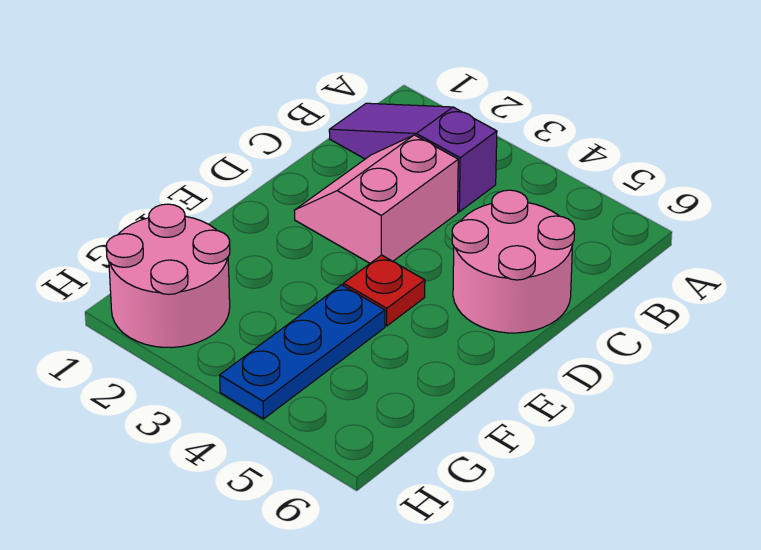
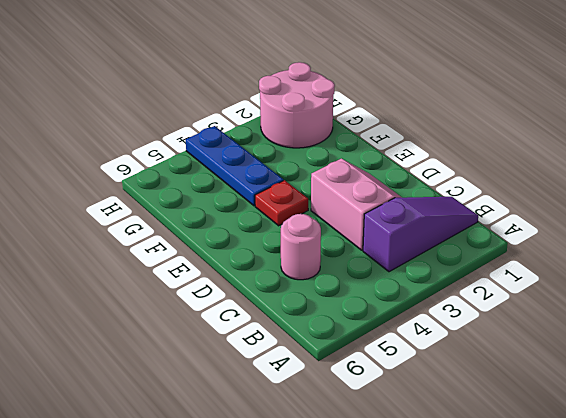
pink round brick C5:D6 level 1 -> pink round brick C5 level 1

